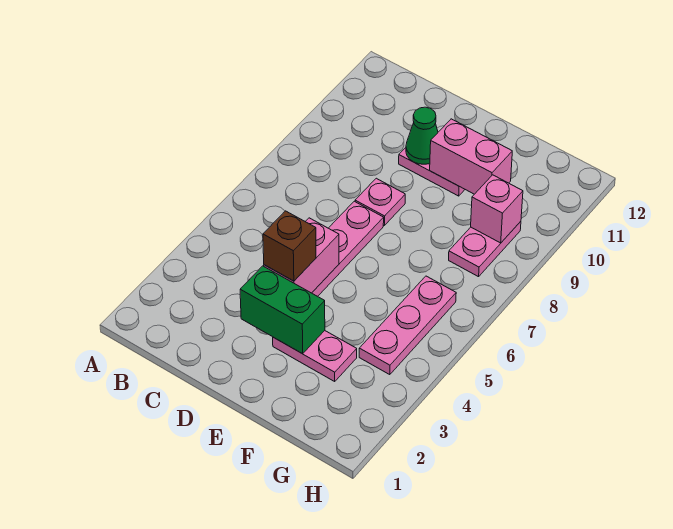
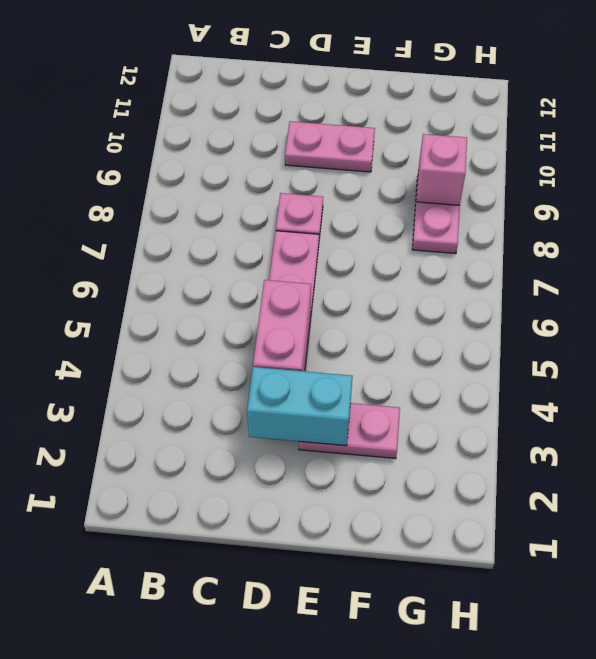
green brick D3:E3 level 2 -> cyan brick D3:E3 level 2
brown brick D4 level 3 -> none
green cone D10 level 2 -> none
pink brick E10:F10 level 2 -> none
pink plate G4:G6 level 1 -> none

